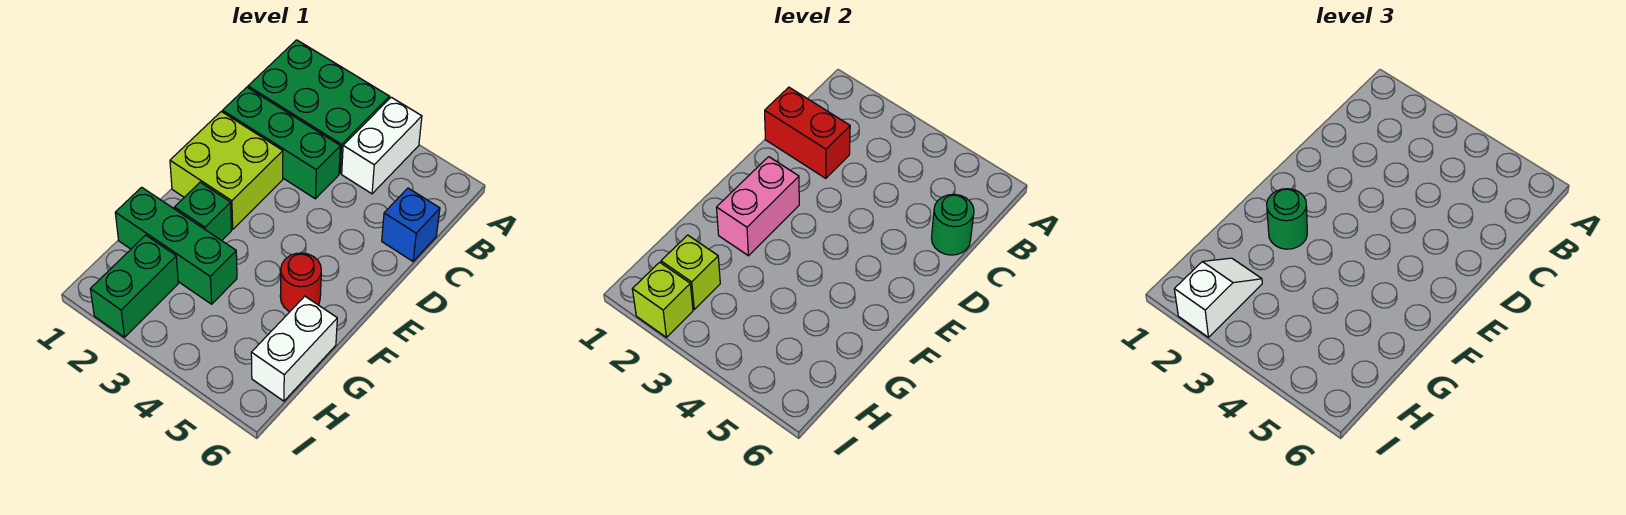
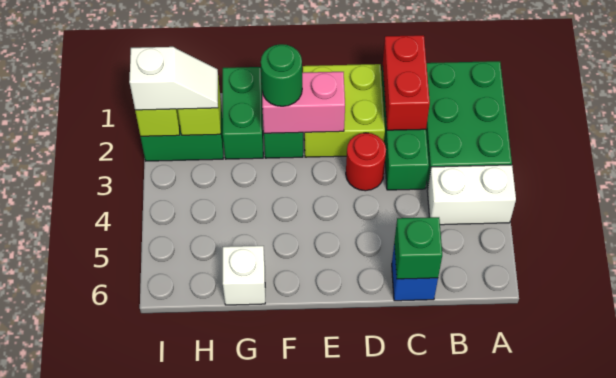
green round brick C6 level 2 -> green brick C6 level 2
red round brick F5 level 1 -> red round brick D3 level 1
green brick G1:G3 level 1 -> green brick G1:G2 level 1
white brick G6:H6 level 1 -> white brick G6 level 1

